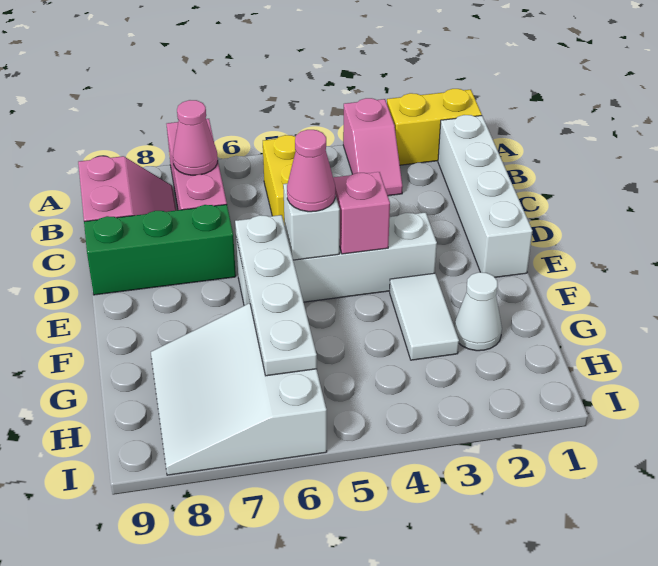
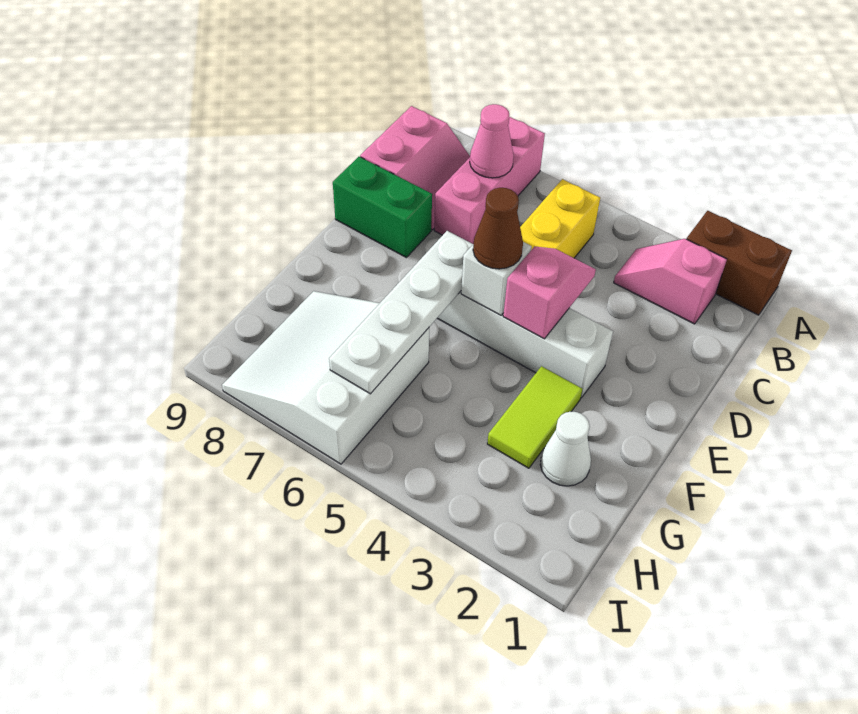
yellow brick A1:A2 level 1 -> brown brick A1:A2 level 1
pink slope A3:B3 level 1 top A -> pink slope B2:B3 level 1 top 2
white brick B1:E1 level 1 -> none
green brick D7:D9 level 1 -> green brick D8:D9 level 1
pink cone E5 level 3 -> brown cone E5 level 3
white tile F3:G3 level 1 -> lime tile F3:G3 level 1

